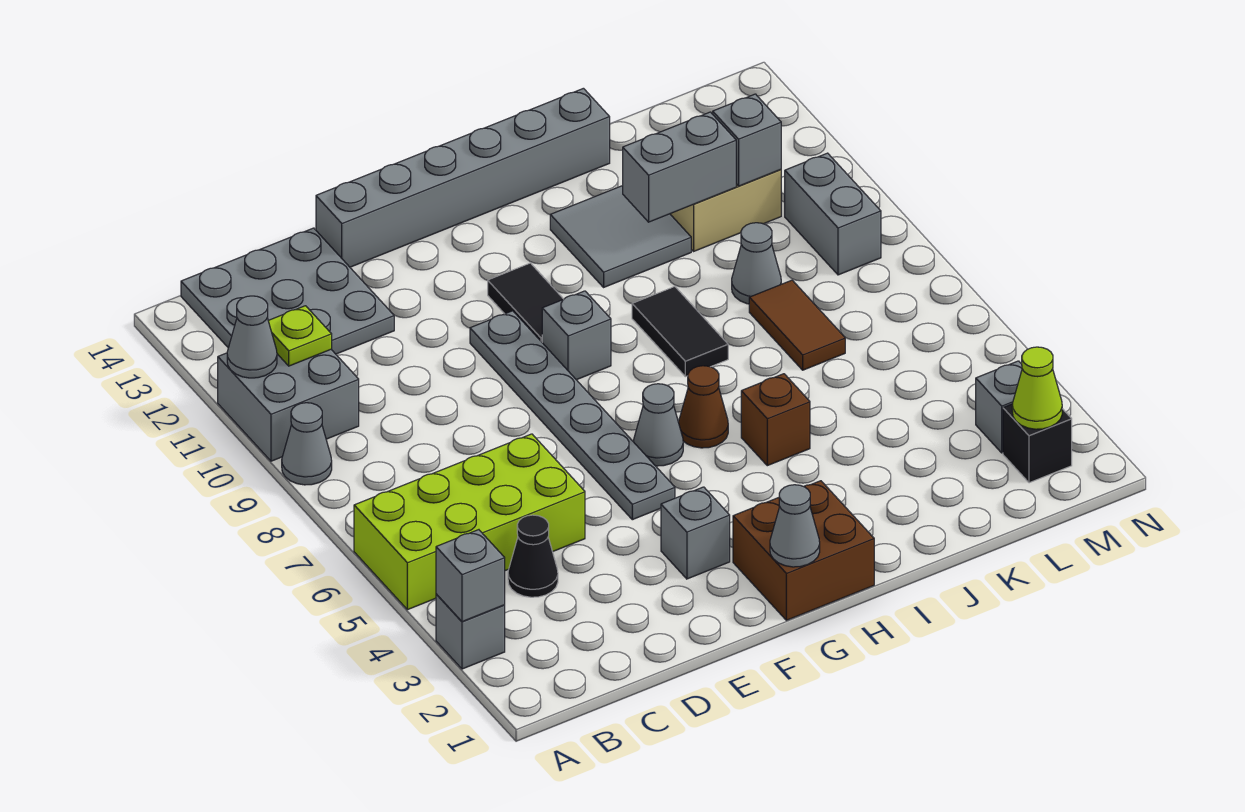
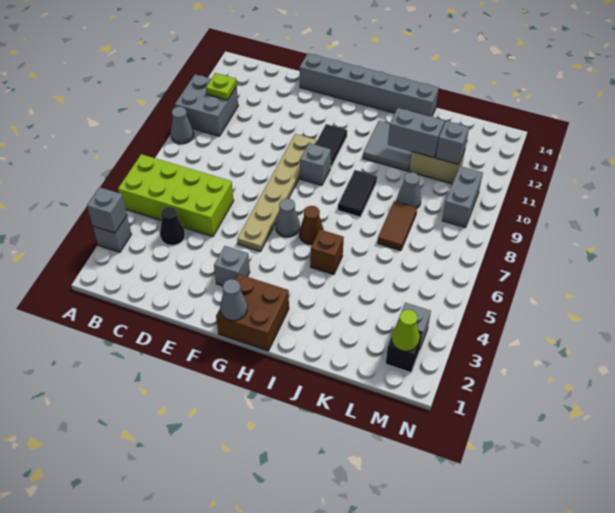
grey cone A11 level 2 -> none
grey plate B12:D14 level 1 -> none
grey plate F5:F10 level 1 -> tan plate F5:F10 level 1

